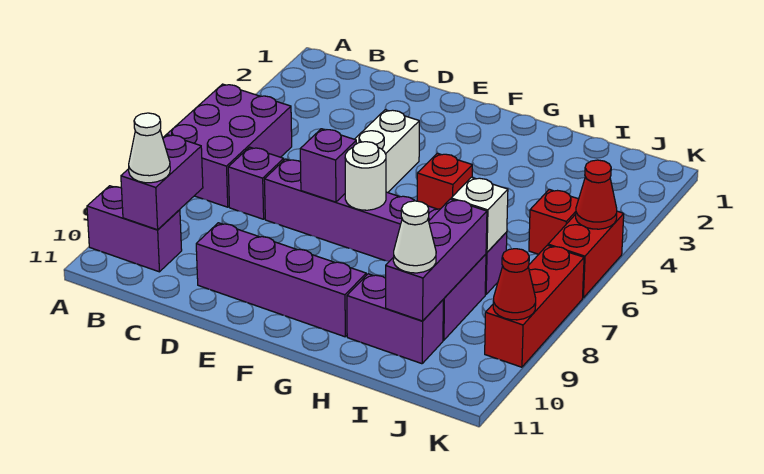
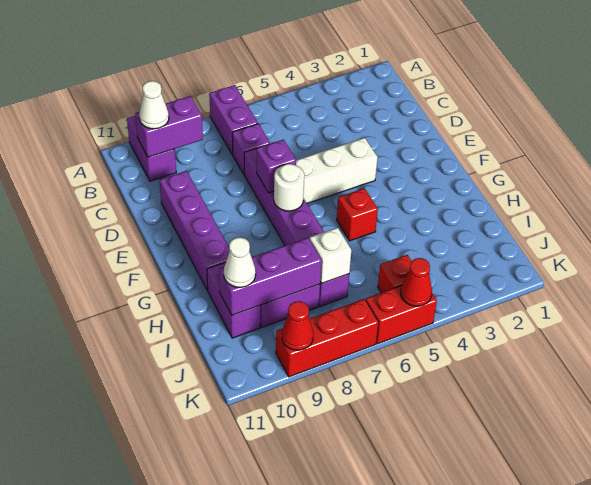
purple brick A5:B7 level 1 -> purple brick A7:B7 level 1

